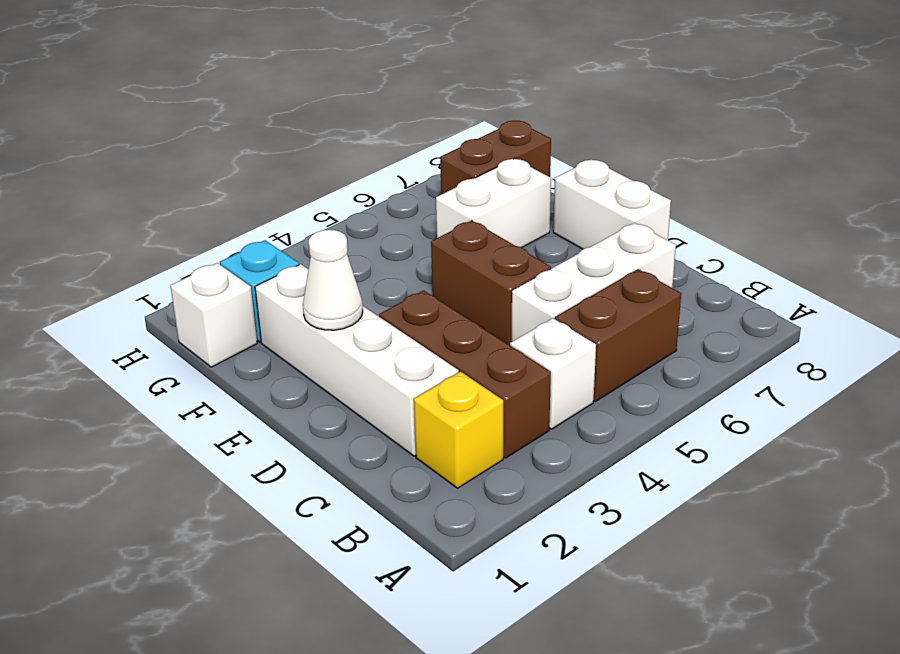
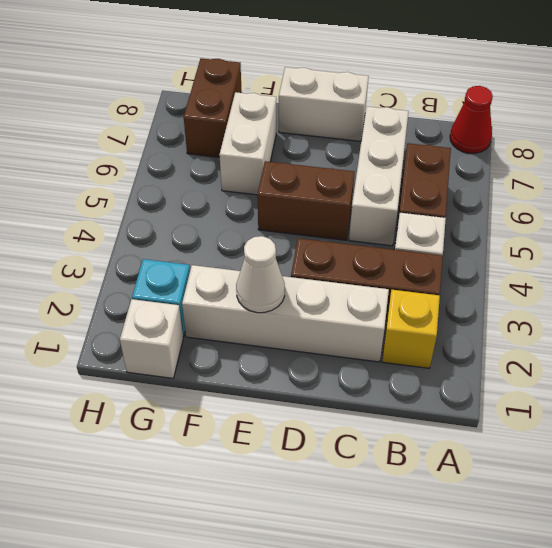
none -> red cone A8 level 1

